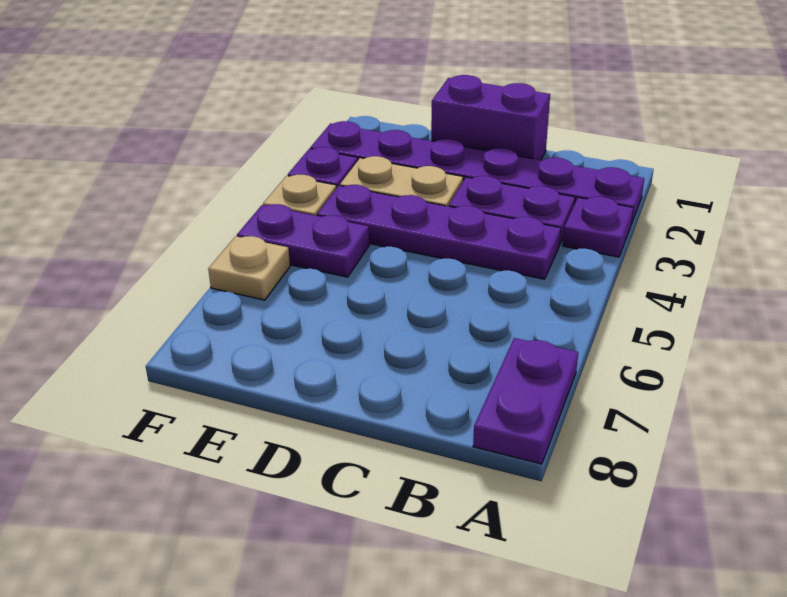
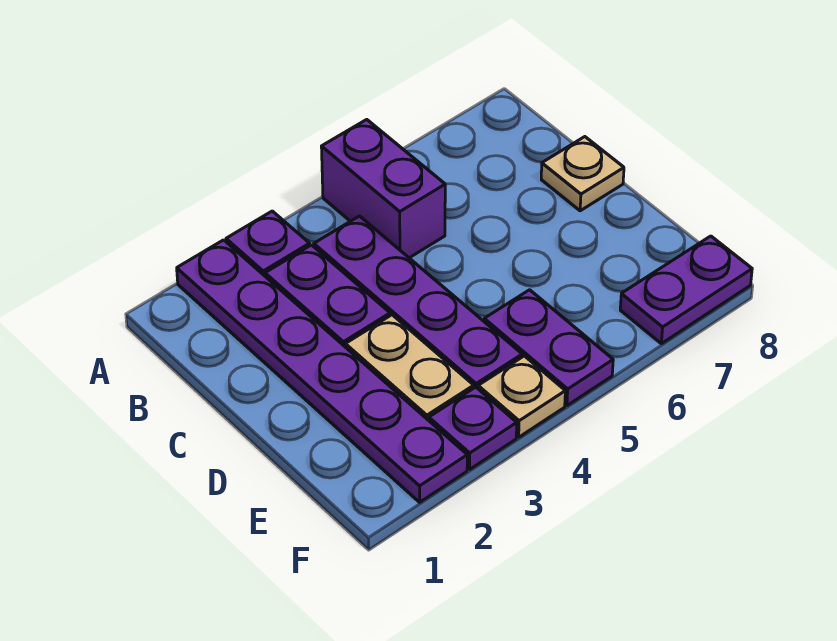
purple plate A7:A8 level 1 -> purple plate F7:F8 level 1
purple brick C1:D1 level 1 -> purple brick A5:B5 level 1
tan plate F6 level 1 -> tan plate C8 level 1

